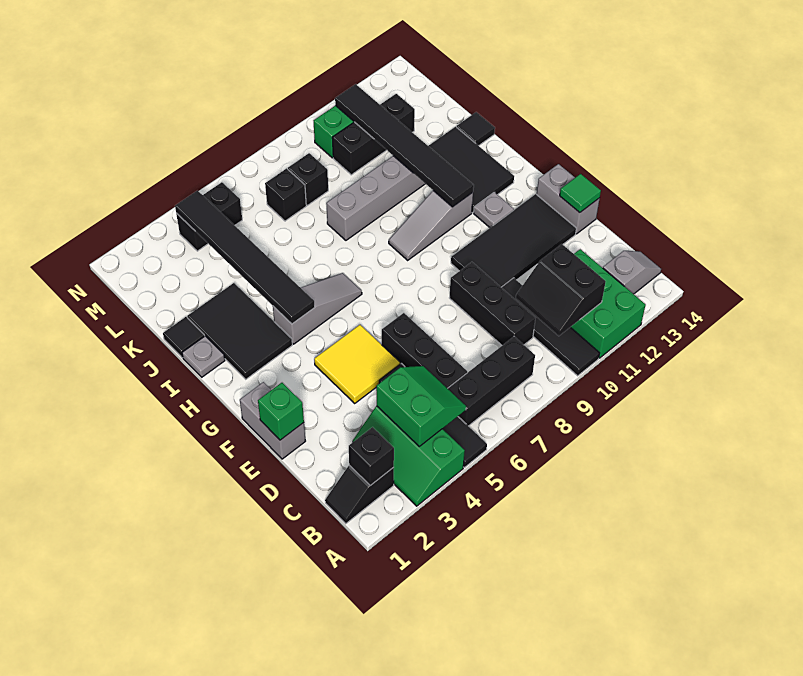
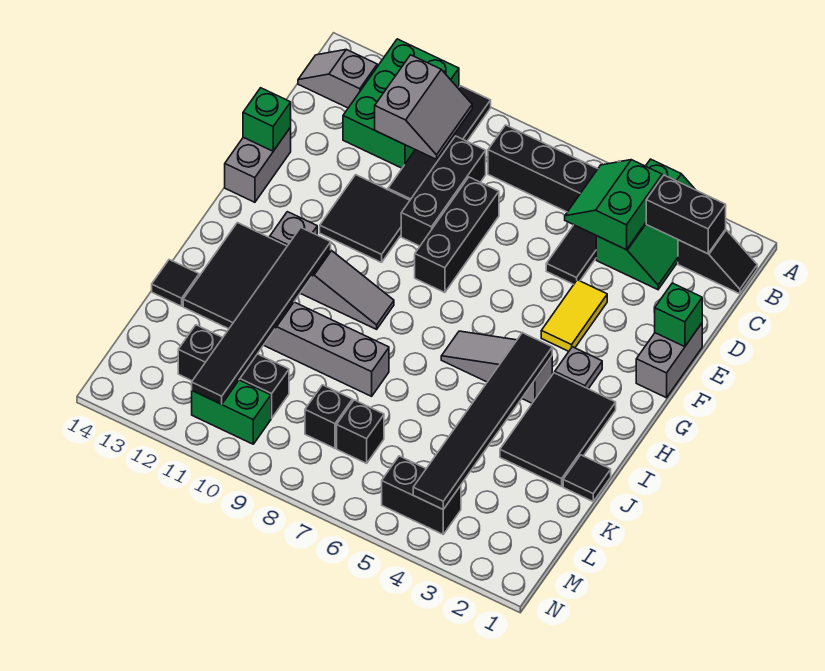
black brick B2 level 2 -> black brick B2:B3 level 2
black slope B10:C11 level 2 top 11 -> grey slope B10:C11 level 2 top 11
black brick C6:E6 level 1 -> black brick D8:F8 level 1
yellow tile E4:F5 level 1 -> yellow tile E4:F4 level 1
black tile E10:F13 level 1 -> black tile E10:F11 level 1
green tile E14 level 2 -> green brick E14 level 2
grey plate I1 level 1 -> grey plate G3 level 1

